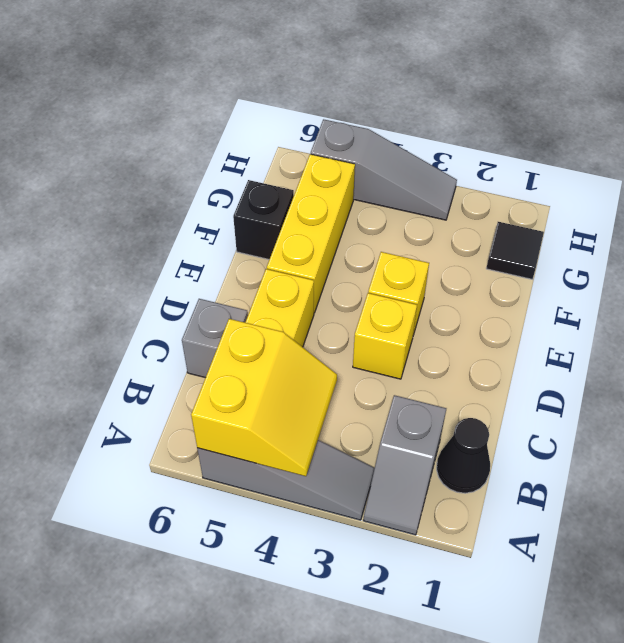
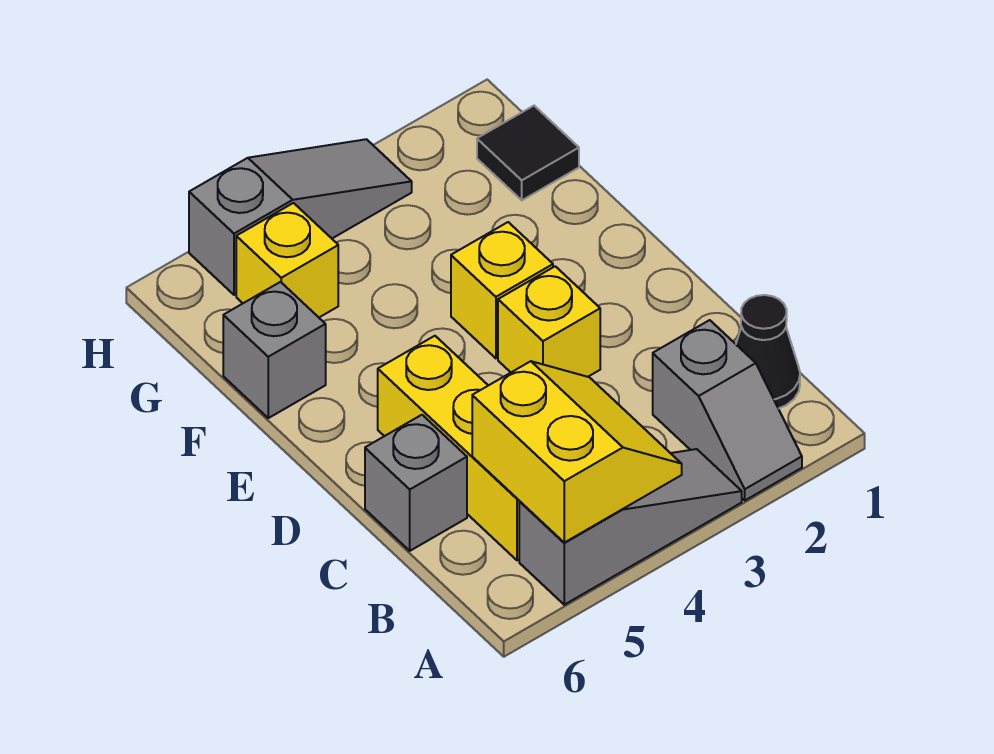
yellow brick E5:G5 level 1 -> yellow brick G5 level 1
black brick F6 level 1 -> grey brick F6 level 1

